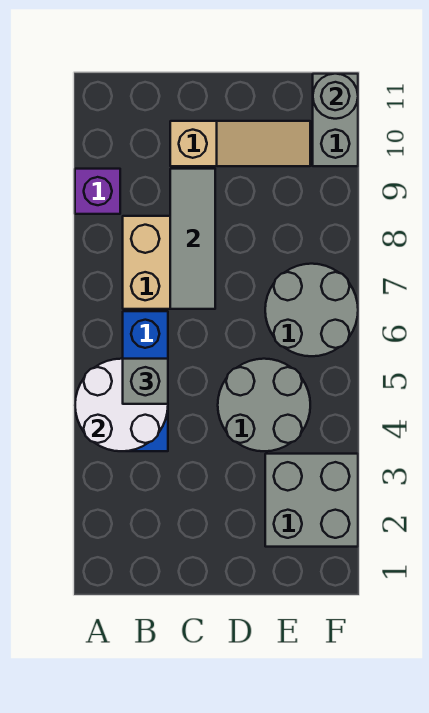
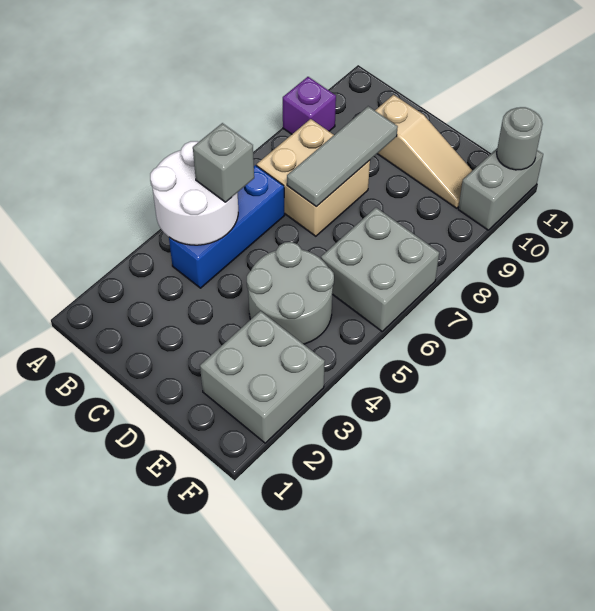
grey round brick E6:F7 level 1 -> grey brick E6:F7 level 1

